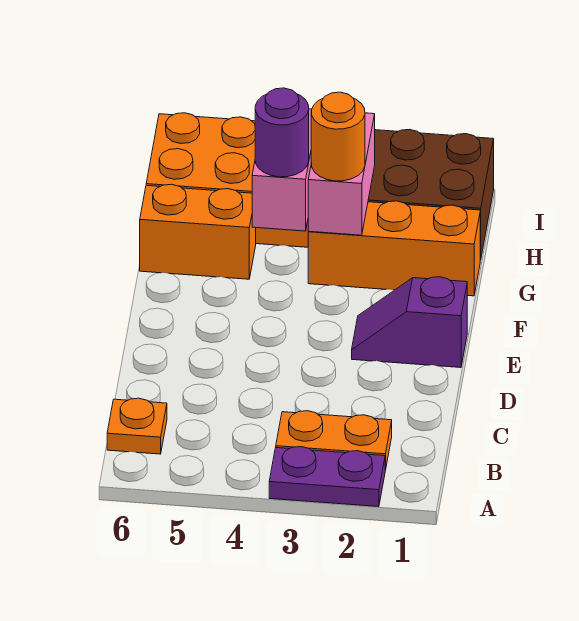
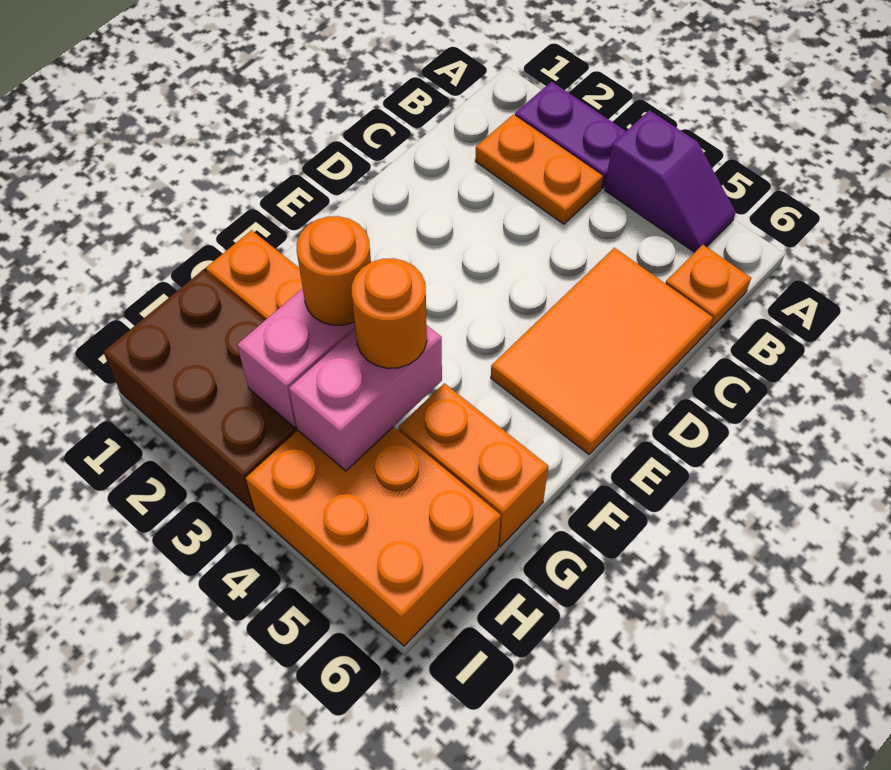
none -> orange tile C5:E6 level 1
purple slope E1:E2 level 1 top 1 -> purple slope A4:A5 level 1 top 4
purple round brick G4 level 3 -> orange round brick G4 level 3

